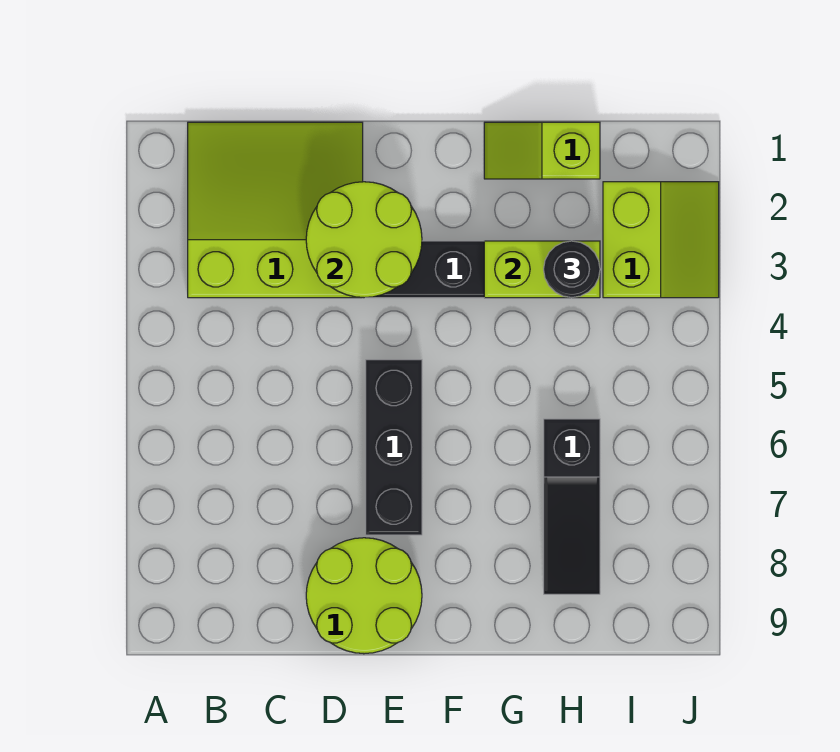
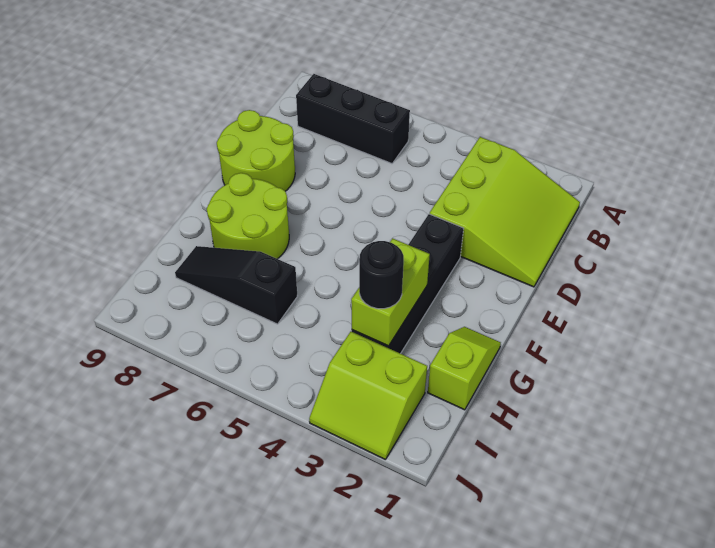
lime round brick D2:E3 level 2 -> lime round brick F7:G8 level 1
black brick E5:E7 level 1 -> black brick B6:B8 level 1

